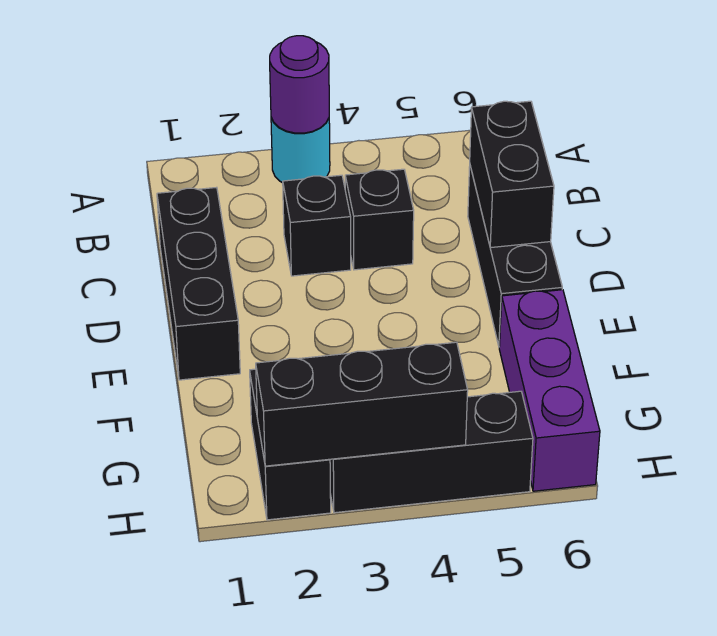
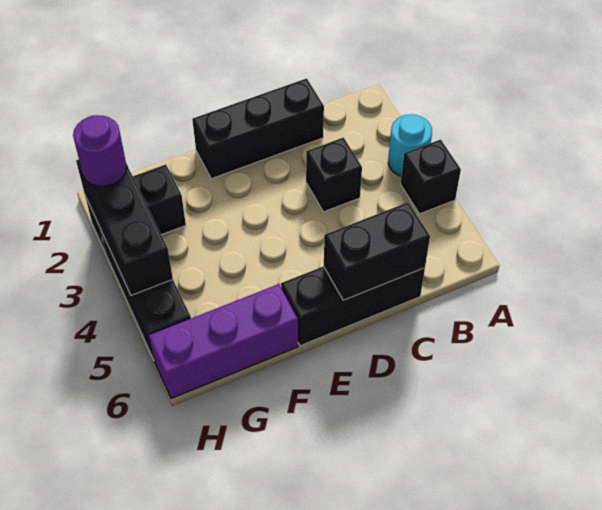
purple round brick A3 level 2 -> purple round brick H2 level 3
black brick C4 level 1 -> black brick A4 level 1

